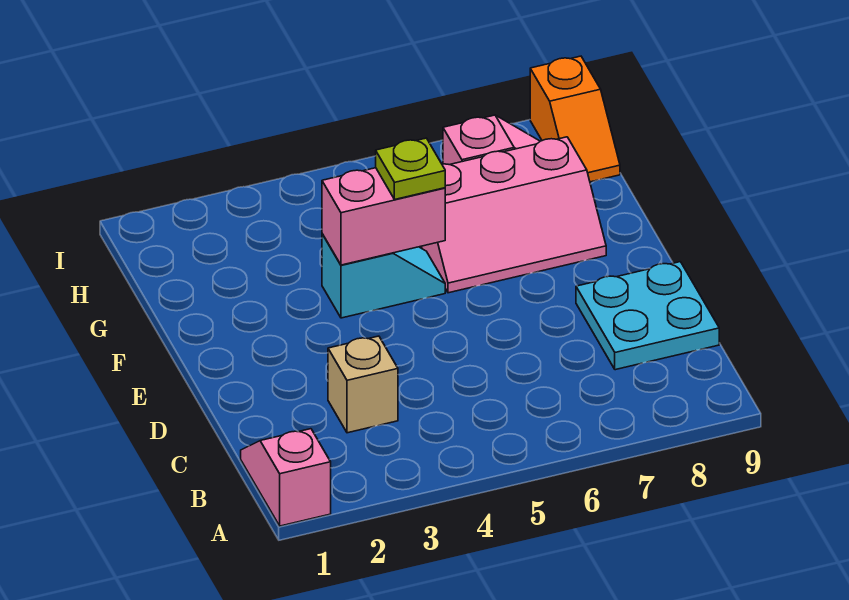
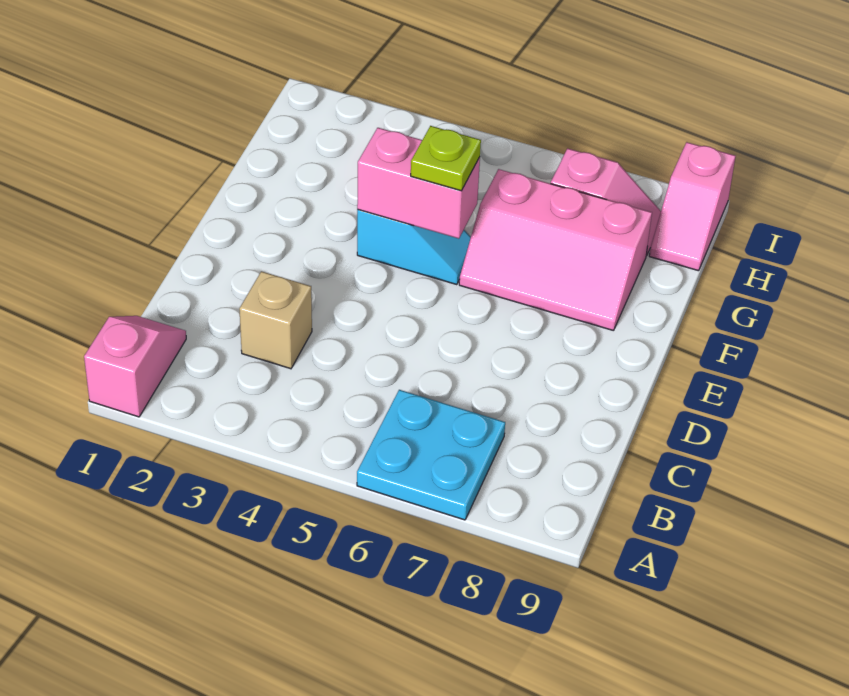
cyan plate C8:D9 level 1 -> cyan plate A6:B7 level 1
orange slope H9:I9 level 1 top I -> pink slope H9:I9 level 1 top I

